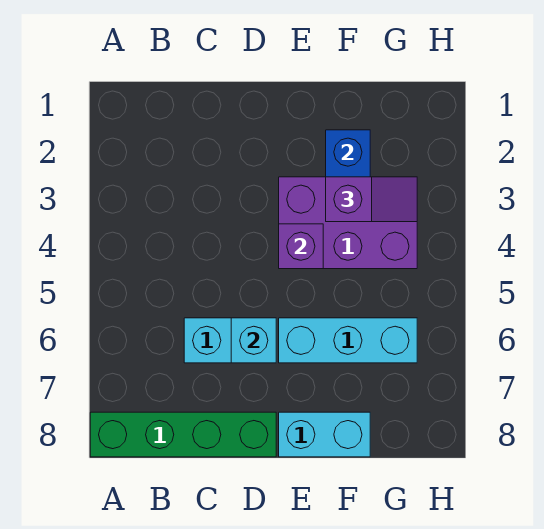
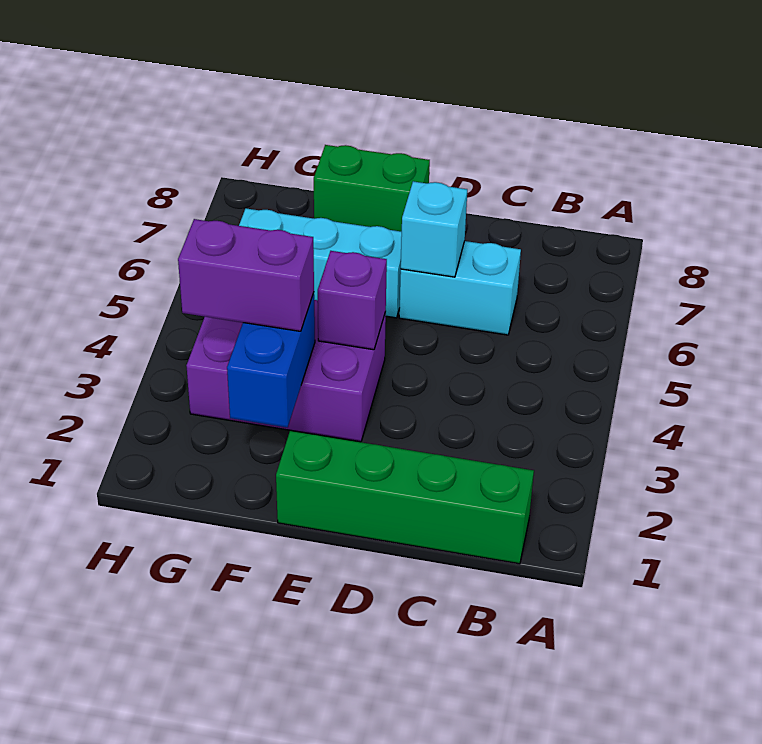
green brick A8:D8 level 1 -> green brick B1:E1 level 1
cyan brick E8:F8 level 1 -> green brick E8:F8 level 1
purple slope F3:G3 level 3 top F -> purple brick F3:G3 level 3

